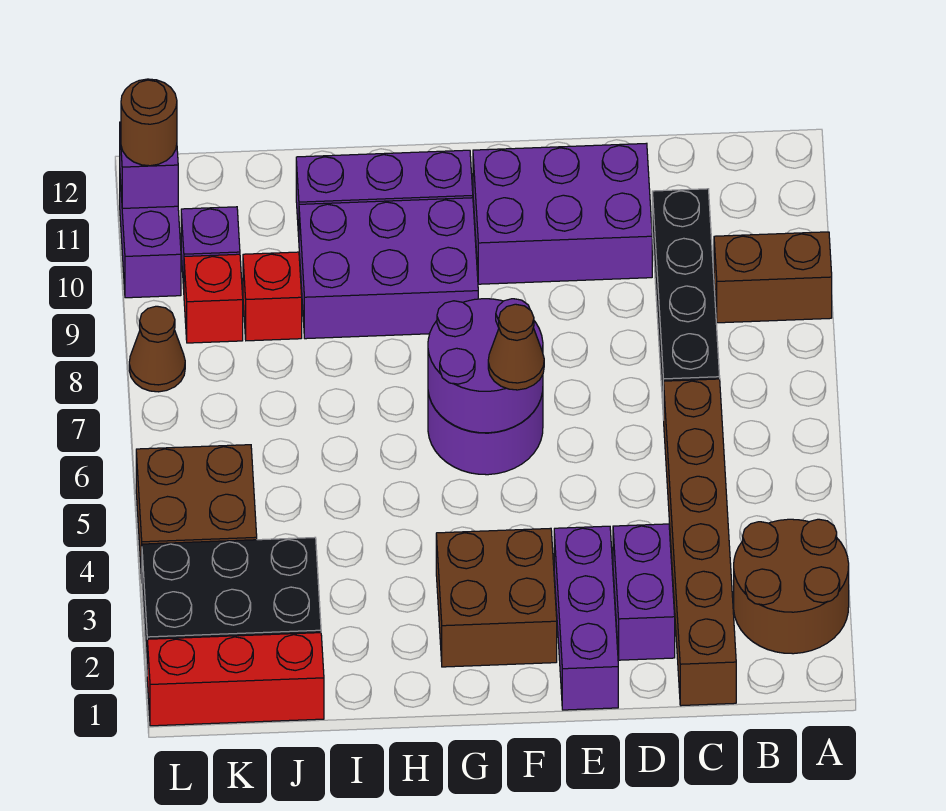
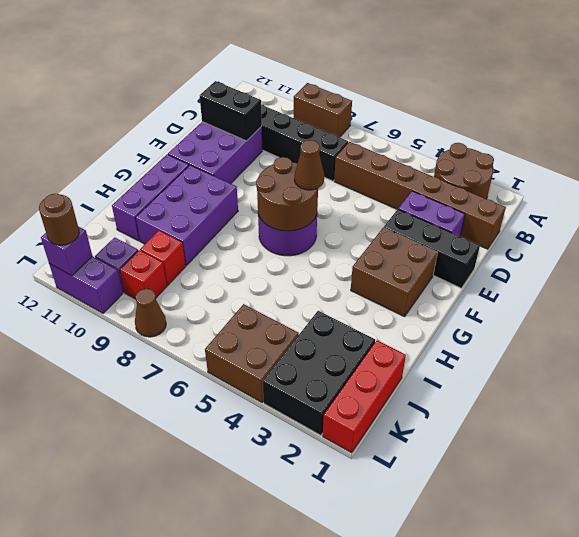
brown brick A9:B9 level 1 -> brown brick A8:A9 level 1
none -> black brick D10:D11 level 2
purple brick E1:E3 level 1 -> black brick E1:E3 level 1
purple round brick F6:G7 level 2 -> brown round brick F6:G7 level 2

